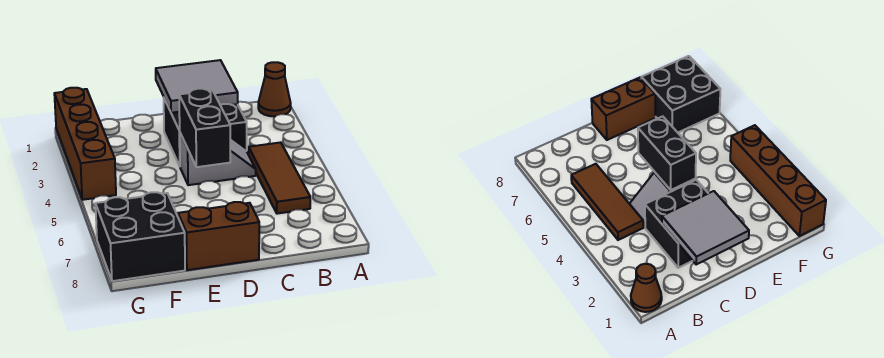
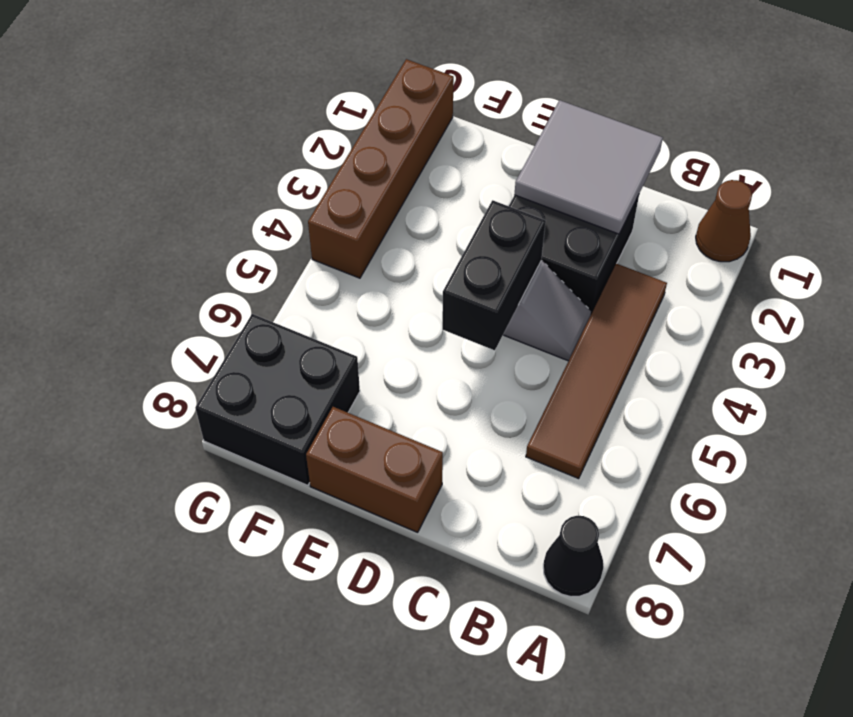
none -> black cone A8 level 1
brown tile B4:B6 level 1 -> brown tile B3:B6 level 1

